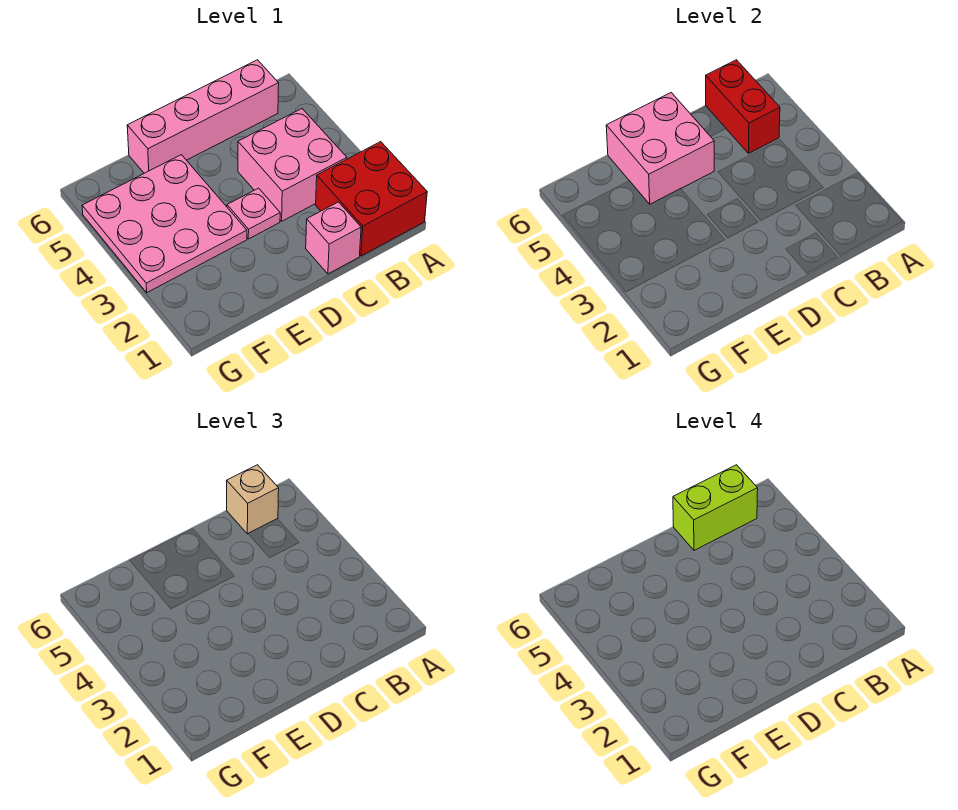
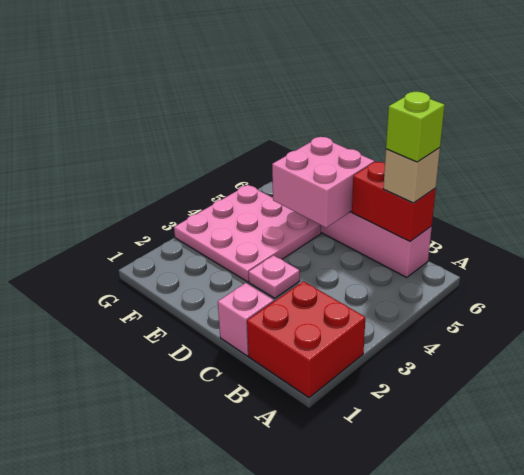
pink brick B3:C4 level 1 -> none
red brick B5:B6 level 2 -> red brick B6:C6 level 2
lime brick B6:C6 level 4 -> lime brick B6 level 4

